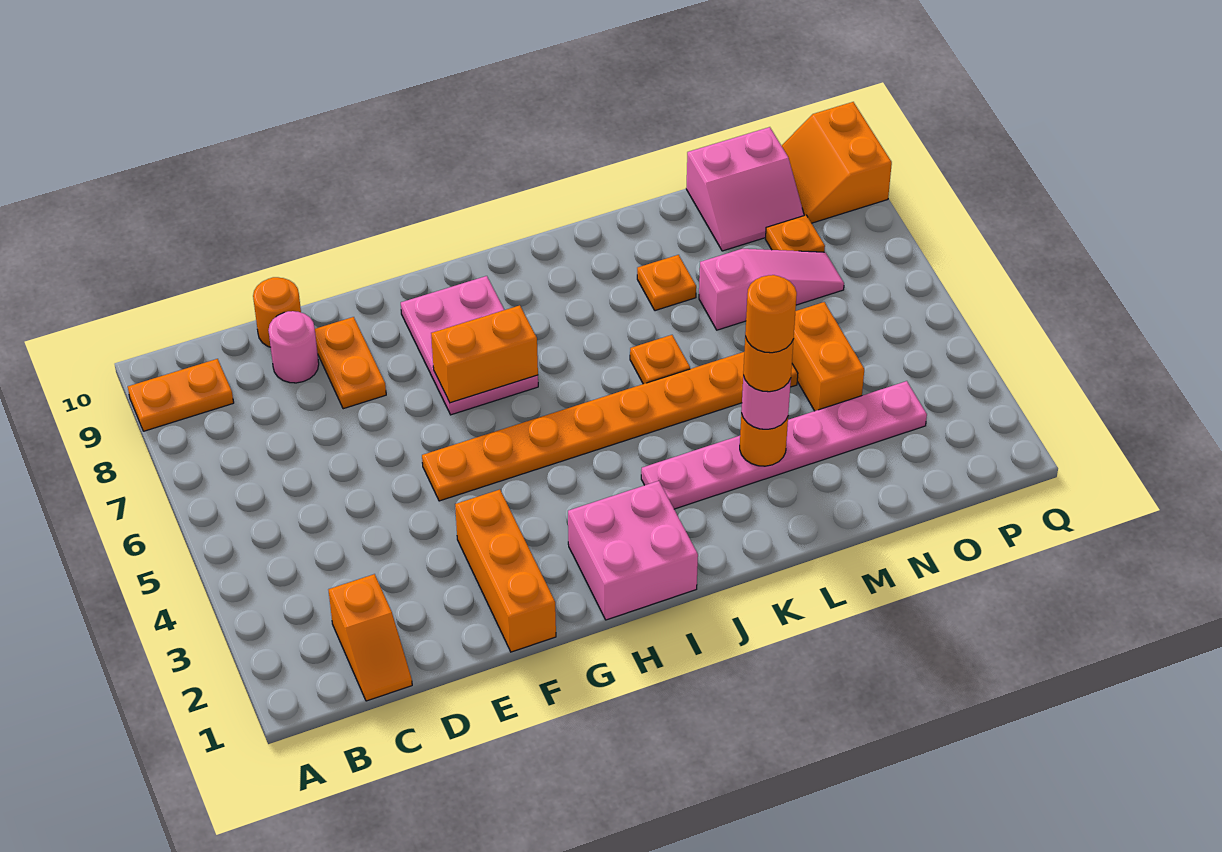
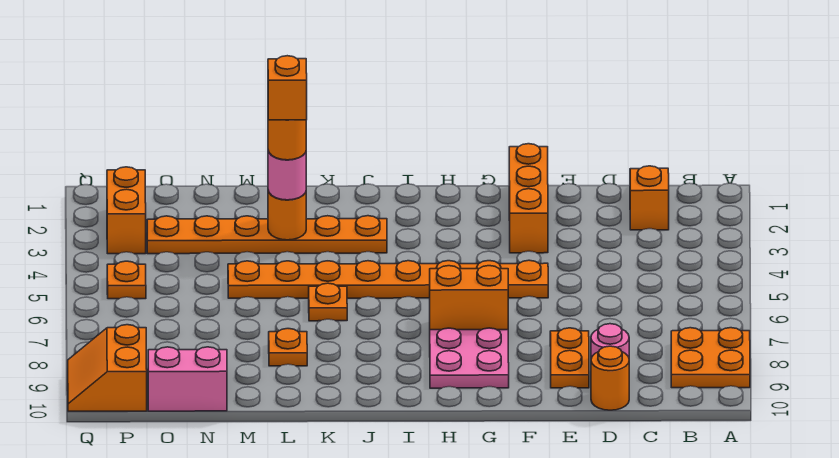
orange plate A9:B9 level 1 -> orange plate A8:B9 level 1
pink brick H1:I2 level 1 -> none
pink plate J3:O3 level 1 -> orange plate J3:O3 level 1
orange round brick L3 level 5 -> orange brick L3 level 5
pink slope M7:O7 level 1 top M -> none
orange brick N4:N5 level 1 -> orange brick P2:P3 level 1
orange plate O8 level 1 -> orange plate P5 level 1
orange slope P9:Q10 level 1 top Q -> orange slope P9:Q10 level 1 top P

